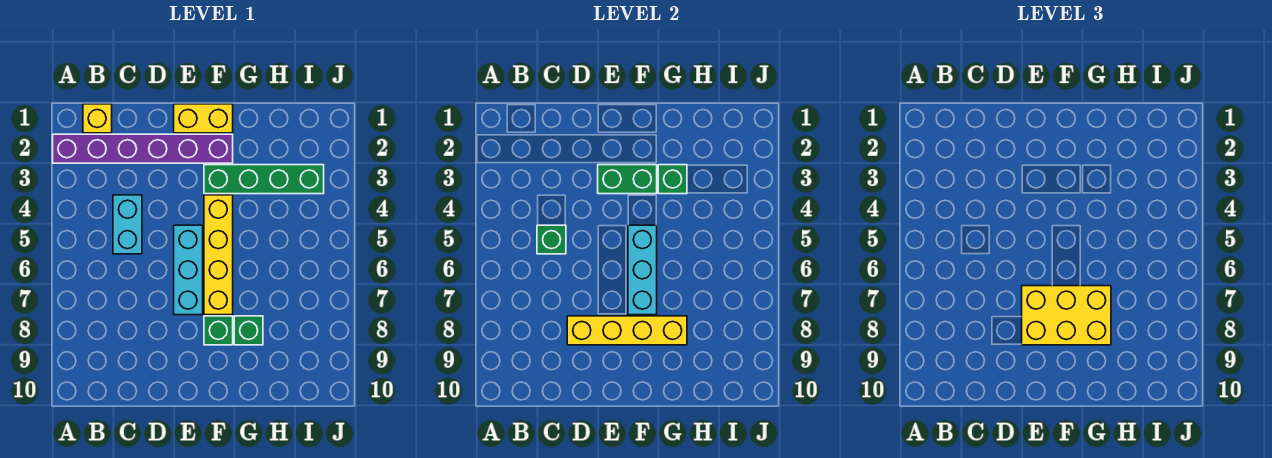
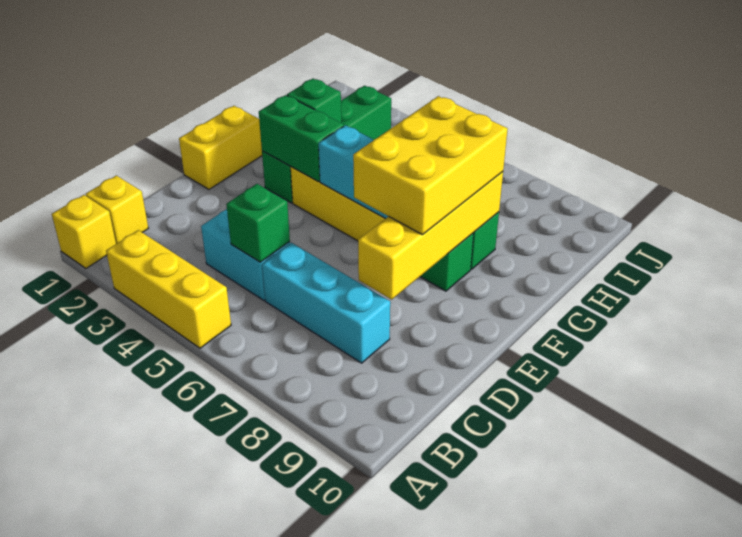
none -> yellow brick A1 level 1
purple brick A2:F2 level 1 -> none
none -> yellow brick A3:A5 level 1
green brick E3:F3 level 2 -> green brick F3:F4 level 2
cyan brick E5:E7 level 1 -> cyan brick C6:C8 level 1

